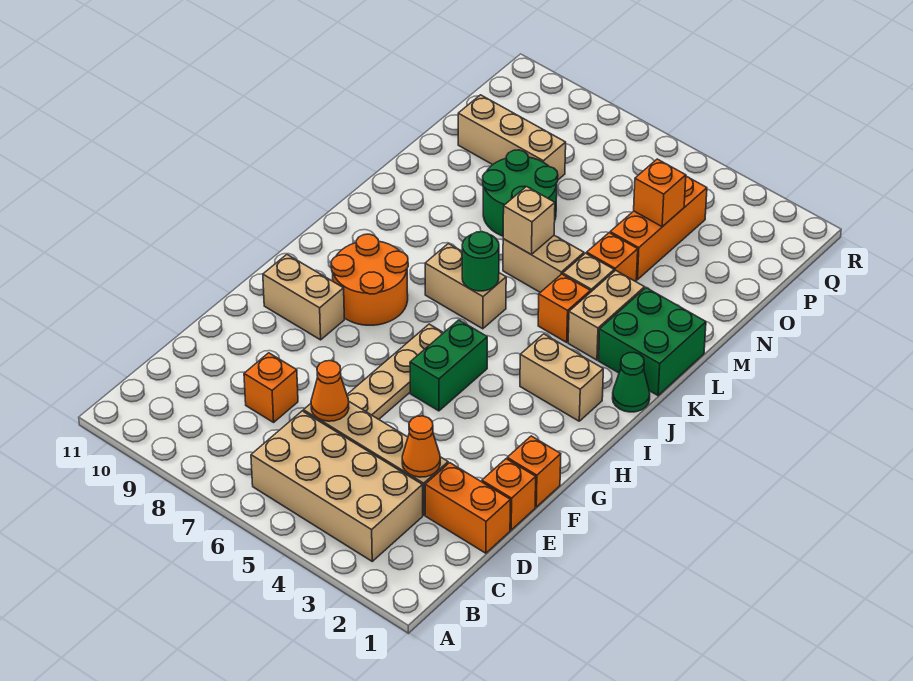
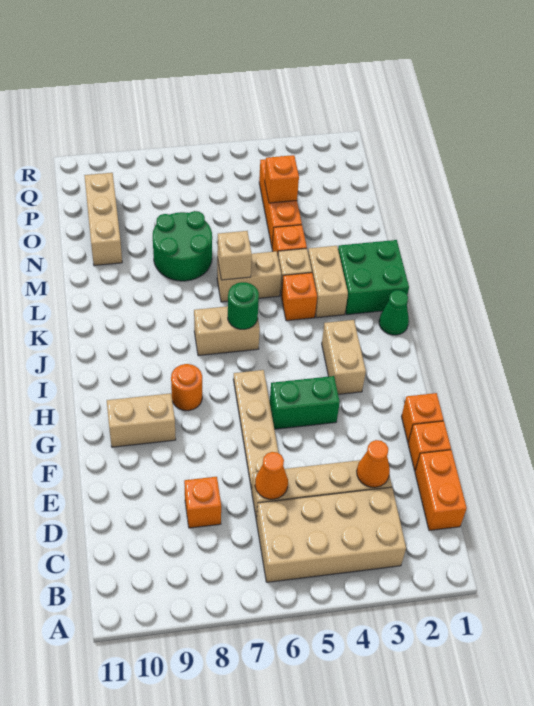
orange brick D1:D2 level 1 -> orange brick C1:D1 level 1
green brick G5:H5 level 1 -> green brick G4:G5 level 1
orange round brick H8:I9 level 1 -> orange round brick H8 level 1
tan brick I2:I3 level 1 -> tan brick H3:I3 level 1
tan brick O8:O10 level 1 -> tan brick N10:P10 level 1

